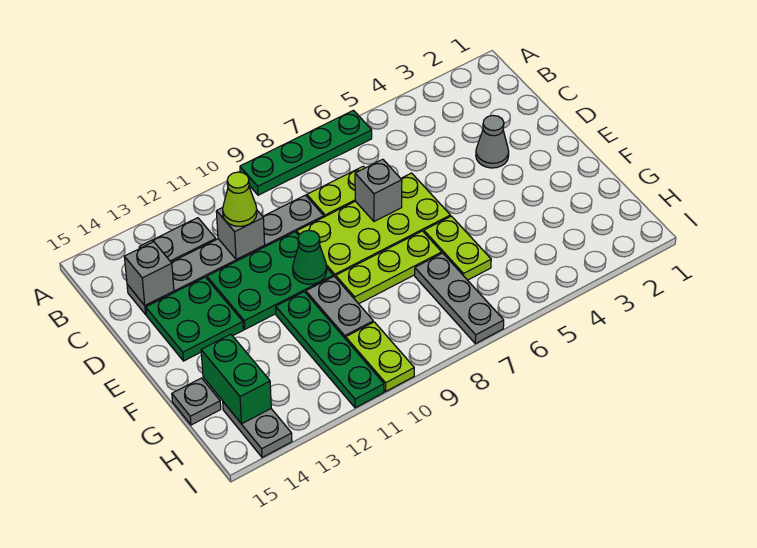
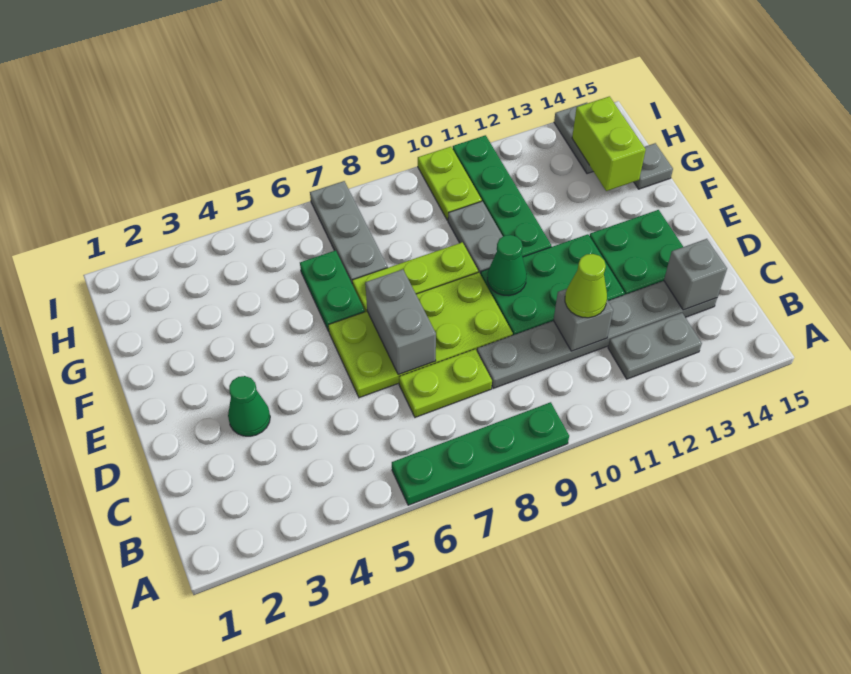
grey cone D3 level 1 -> green cone D3 level 1
grey brick D7 level 2 -> grey brick D7:E7 level 2
lime plate F6:G6 level 1 -> green plate F6:G6 level 1
green brick G14:H14 level 2 -> lime brick G14:H14 level 2

